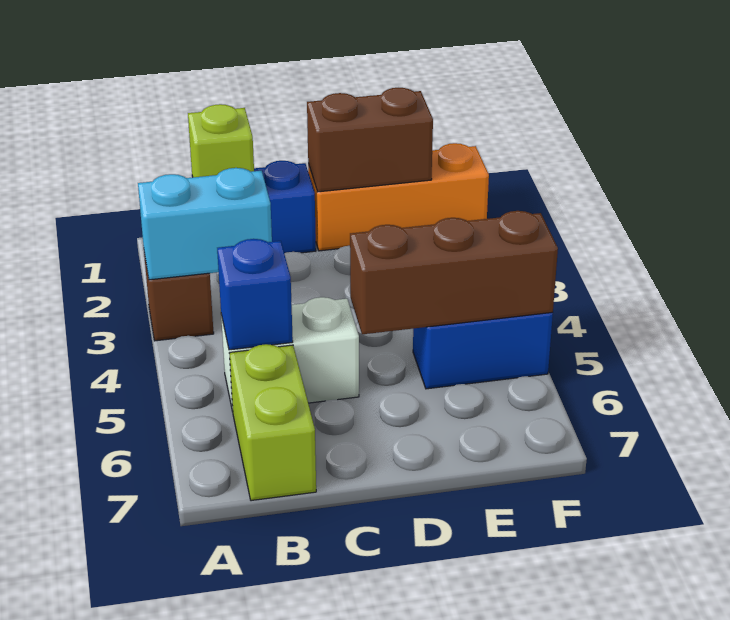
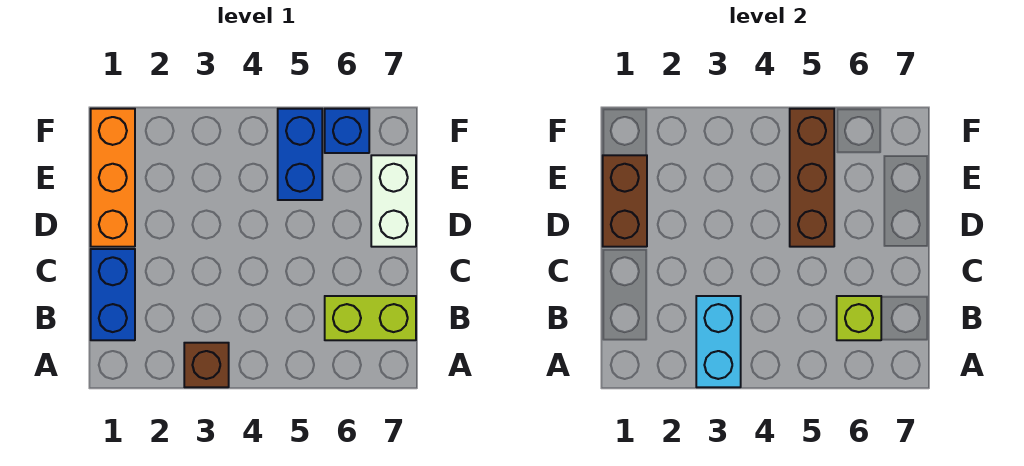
lime brick B1 level 2 -> lime brick B6 level 2
white brick B5:C5 level 1 -> white brick D7:E7 level 1
blue brick B5 level 2 -> blue brick F6 level 1

